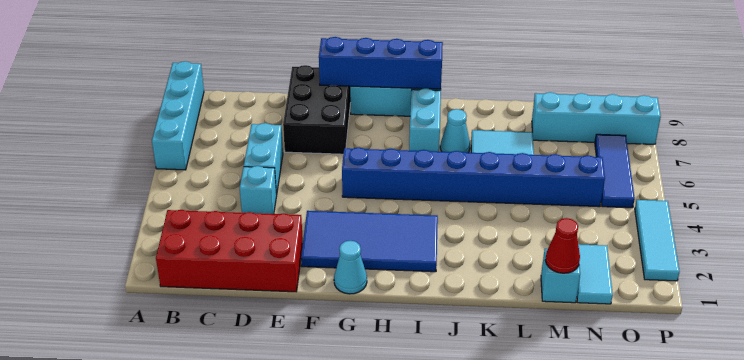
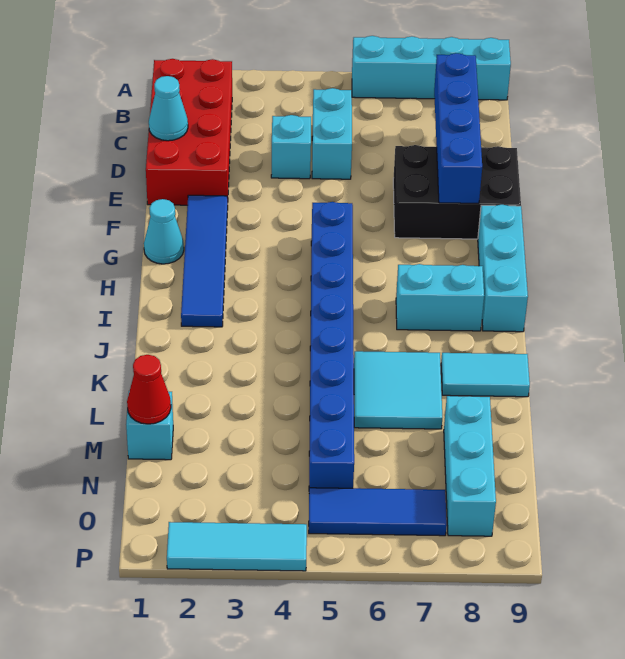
cyan brick D5:D6 level 1 -> cyan brick C5:D5 level 1
blue tile F2:I3 level 1 -> blue tile F2:I2 level 1
blue brick F9:I9 level 2 -> blue brick C8:F8 level 2
cyan cone J7 level 1 -> cyan cone D1 level 2
cyan brick M8:P8 level 1 -> cyan brick M8:O8 level 1
cyan tile N1:N2 level 1 -> cyan tile K8:K9 level 1

